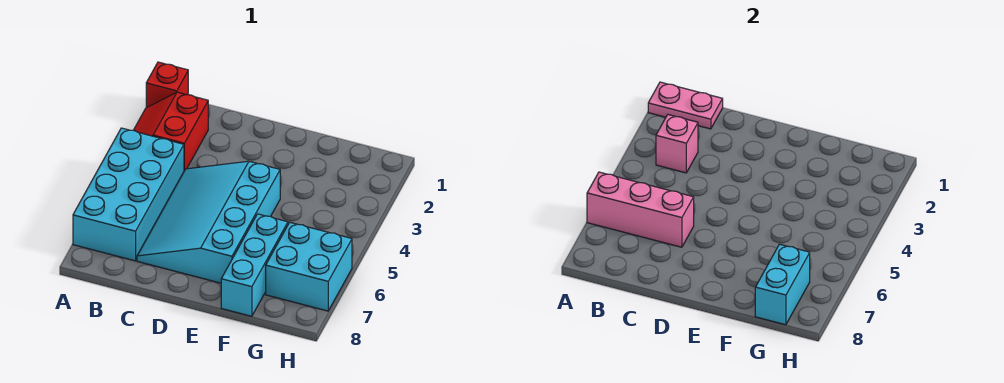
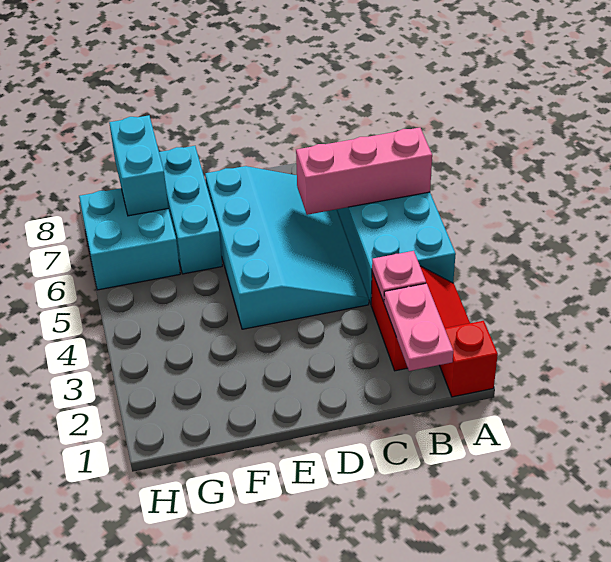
pink plate A1:B1 level 2 -> pink plate B1:B2 level 2
pink brick B3 level 2 -> pink plate B3 level 2

